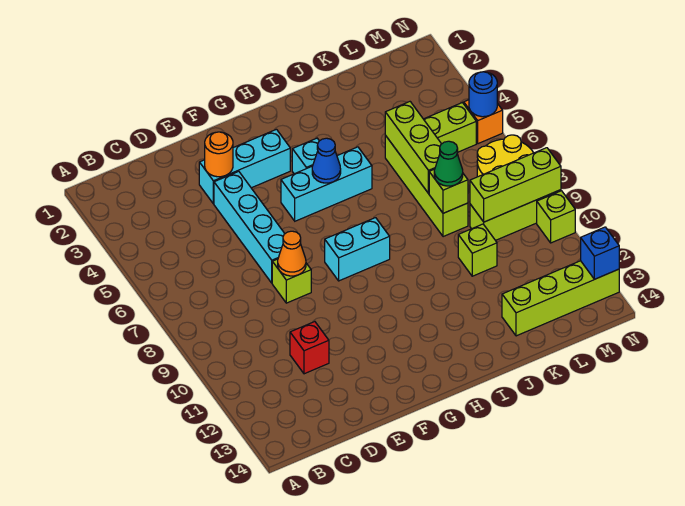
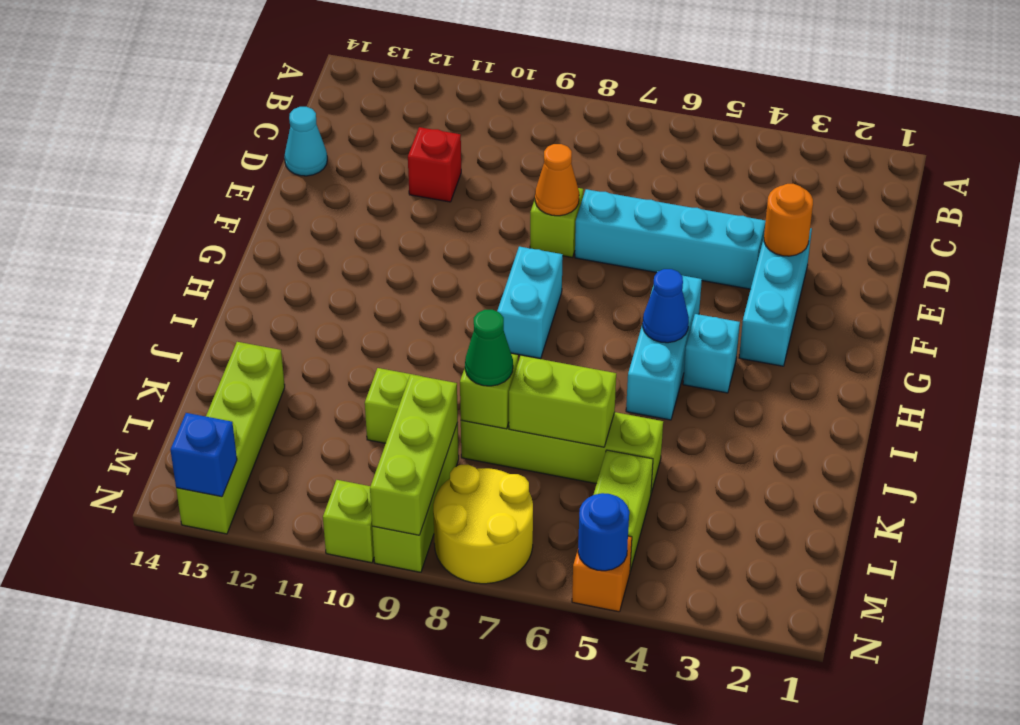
none -> cyan cone D14 level 1
lime brick K5:K7 level 2 -> lime brick K6:K7 level 2

